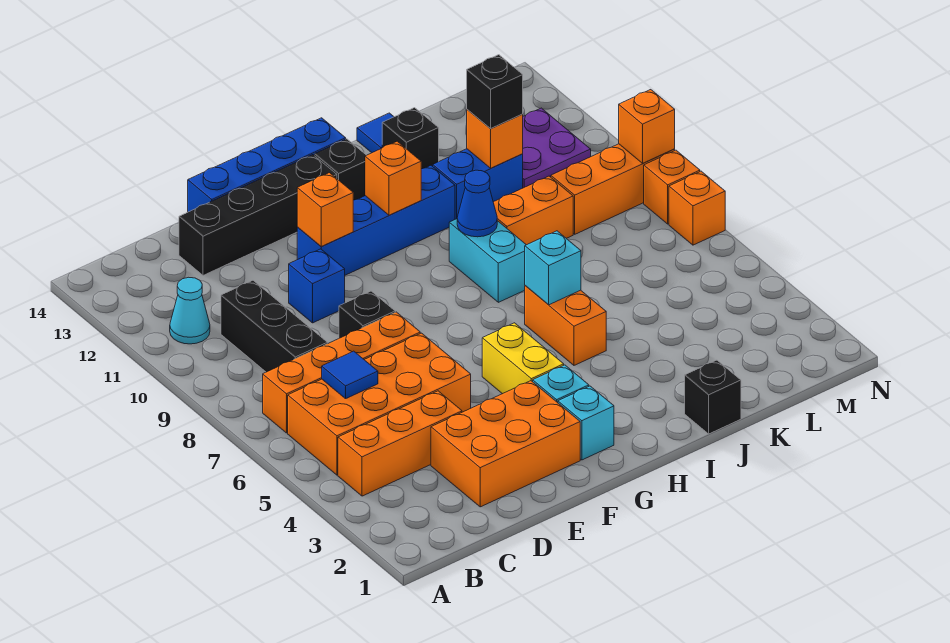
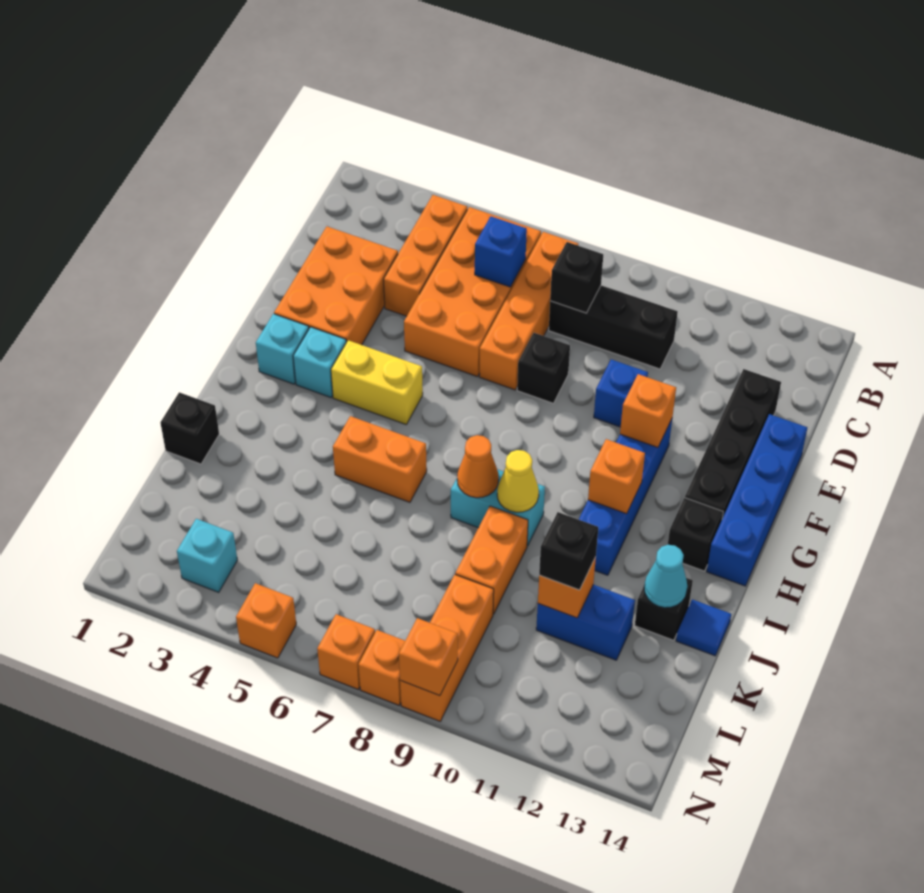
cyan cone B11 level 1 -> cyan cone J13 level 2
blue tile C6 level 2 -> blue brick C6 level 2
none -> black brick C8 level 2
cyan brick I6 level 2 -> cyan brick M3 level 1
none -> orange cone I8 level 2
blue cone I9 level 2 -> yellow cone I9 level 2
blue brick J11:K11 level 1 -> blue brick K11:K12 level 1
purple plate L11:M12 level 1 -> none
none -> orange brick N5 level 1

